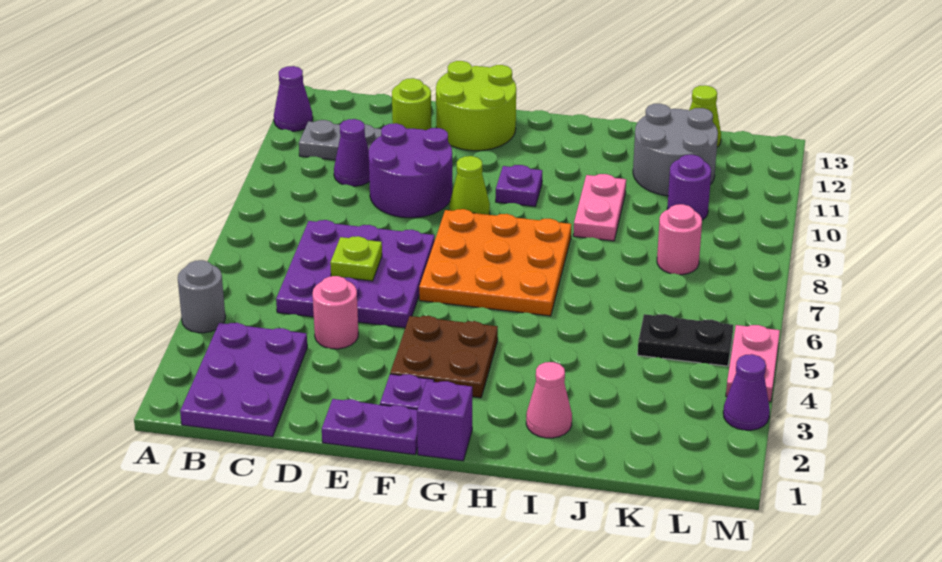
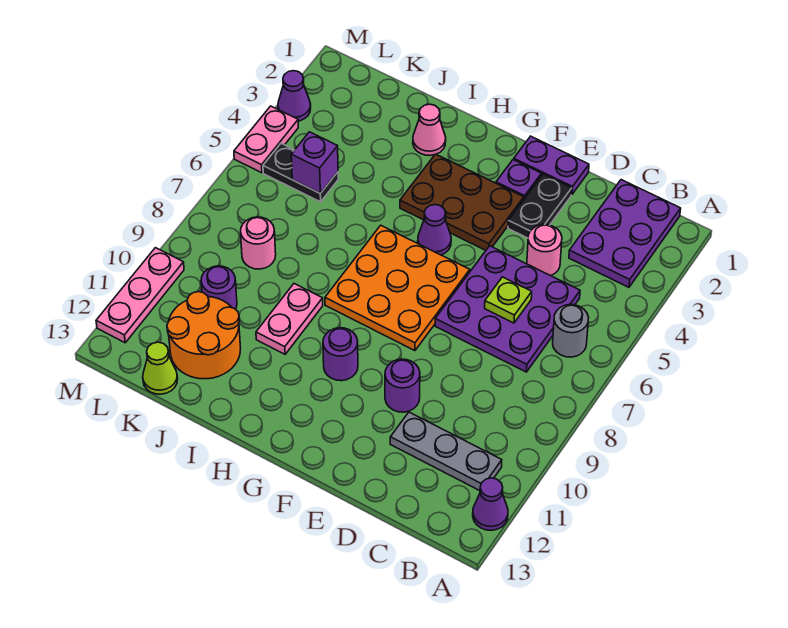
grey round brick A4 level 1 -> grey round brick B6 level 1
purple cone C10 level 1 -> purple cone G5 level 1
purple round brick D9:E10 level 1 -> purple round brick E10 level 1
lime round brick D12 level 1 -> none
none -> black plate E2:E3 level 1
lime round brick E12:F13 level 1 -> none
brown plate F3:G4 level 1 -> brown plate F3:H4 level 1
lime cone F9 level 1 -> none
purple brick G1 level 1 -> purple brick K5 level 2
purple plate G10 level 1 -> purple round brick G10 level 1
grey round brick J11:K12 level 1 -> orange round brick J11:K12 level 1
none -> pink plate M10:M12 level 1

